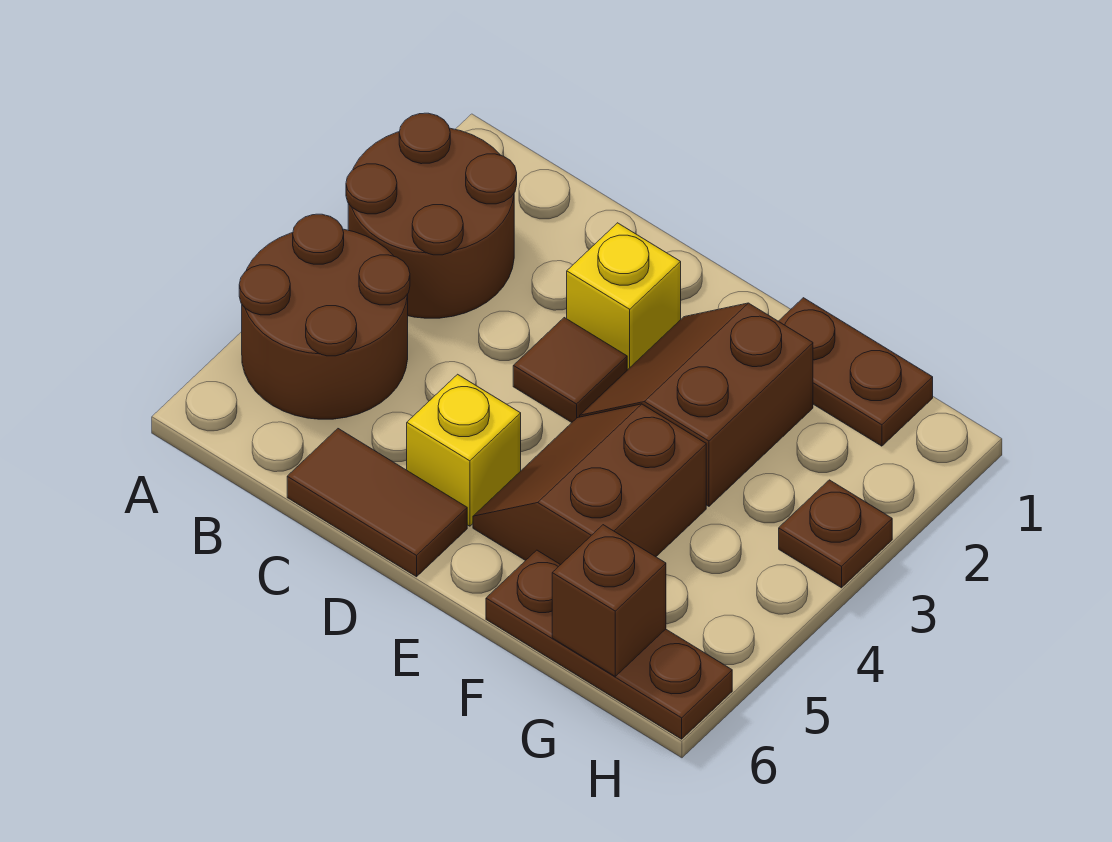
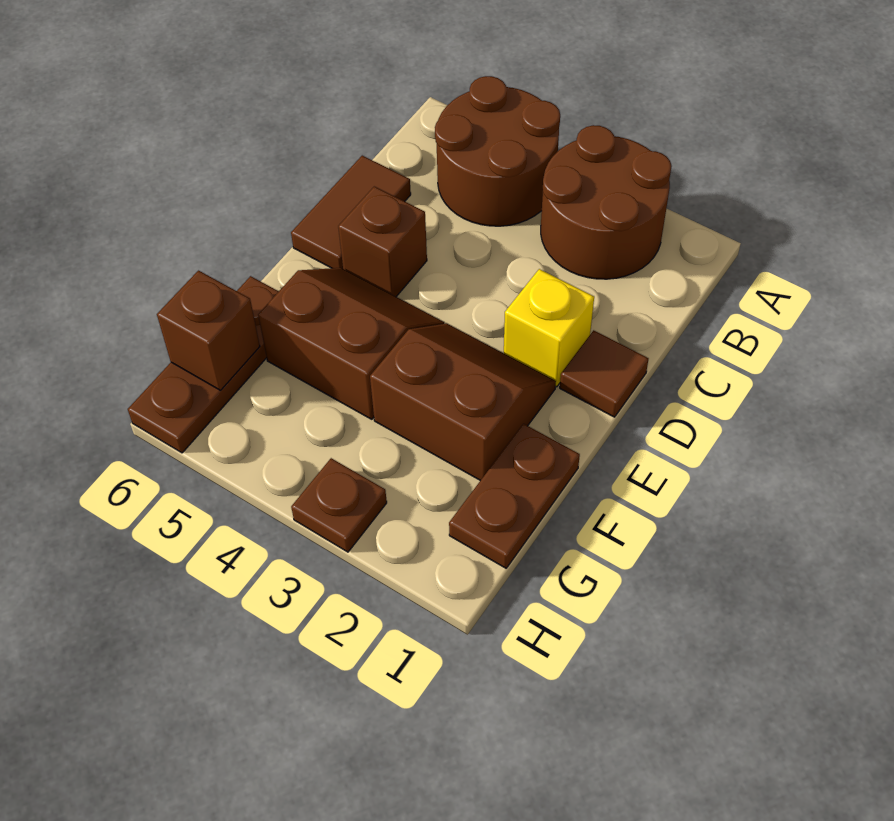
brown tile D3 level 1 -> brown tile D1 level 1
yellow brick D5 level 1 -> brown brick D5 level 1

